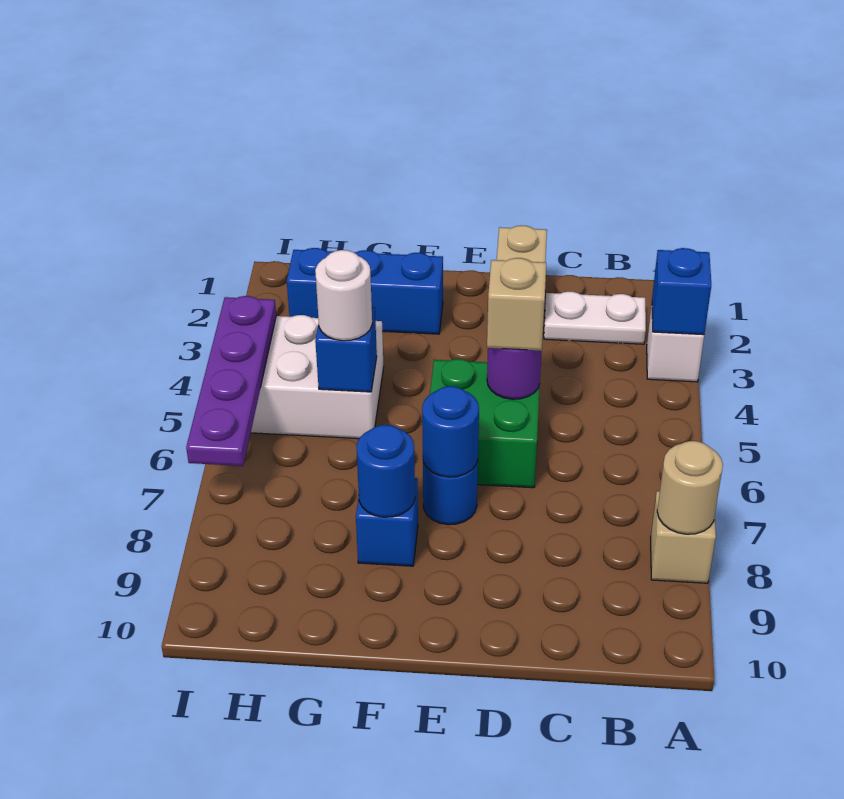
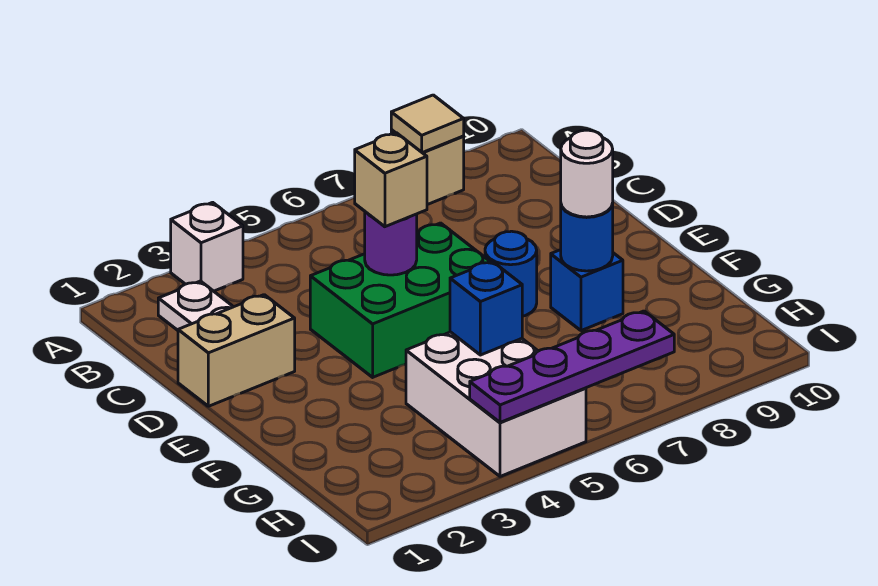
blue brick A3 level 2 -> none
tan round brick A8 level 2 -> tan tile A8 level 2
green brick D5:E6 level 1 -> green brick D4:E6 level 1
blue round brick E7 level 2 -> none
blue brick F2:H2 level 1 -> none
white round brick G5 level 3 -> white round brick F8 level 3

